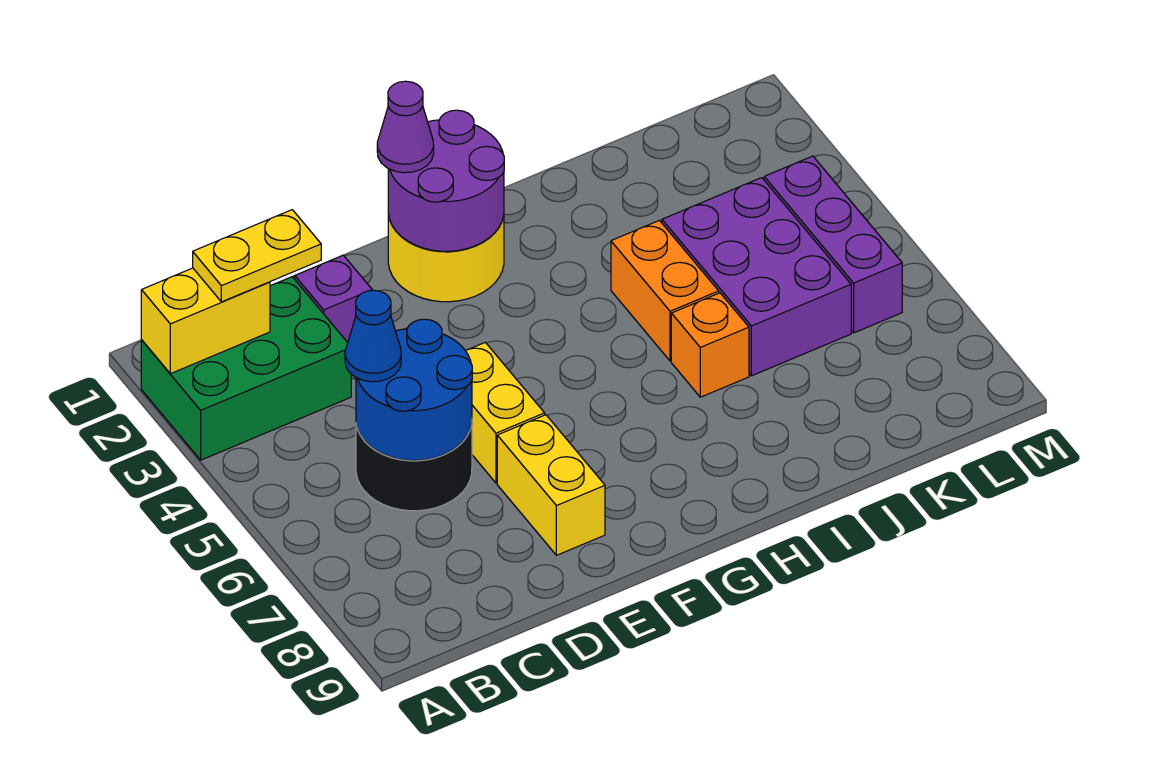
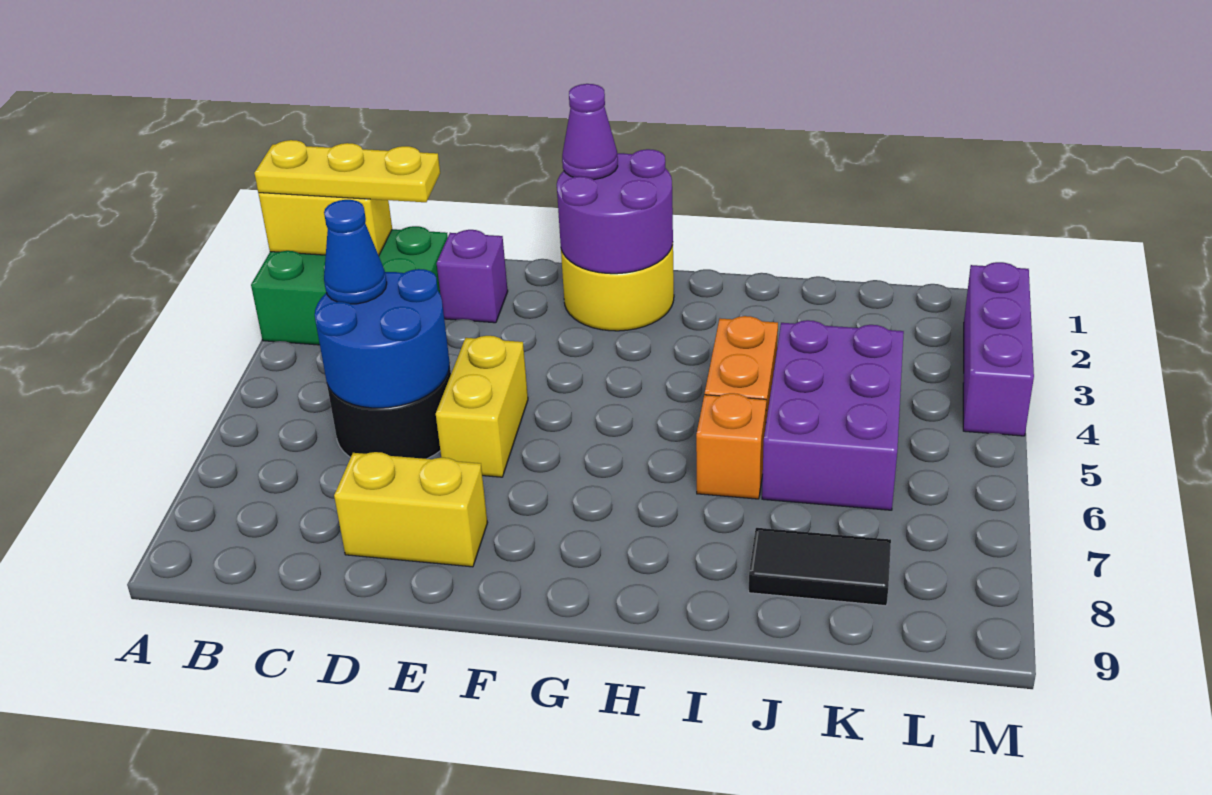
yellow plate B2:C2 level 3 -> yellow plate A2:C2 level 3
yellow brick E7:E8 level 1 -> yellow brick D8:E8 level 1
none -> black tile J8:K8 level 1
purple brick L4:L6 level 1 -> purple brick M2:M4 level 1

